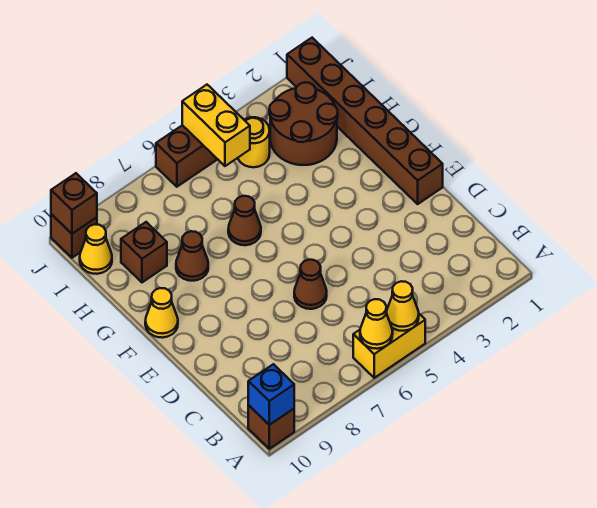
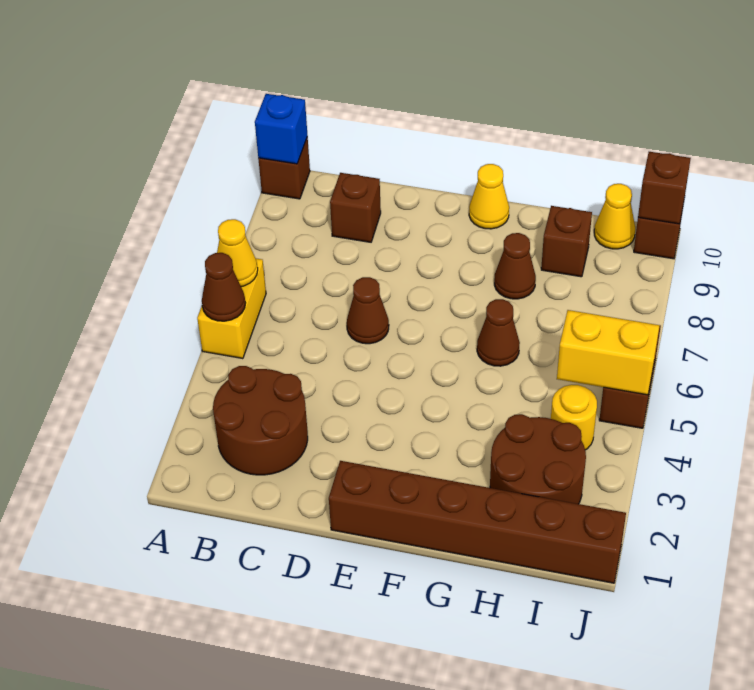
yellow cone A5 level 2 -> brown cone A5 level 2
none -> brown round brick B2:C3 level 1
none -> brown brick C9 level 1

